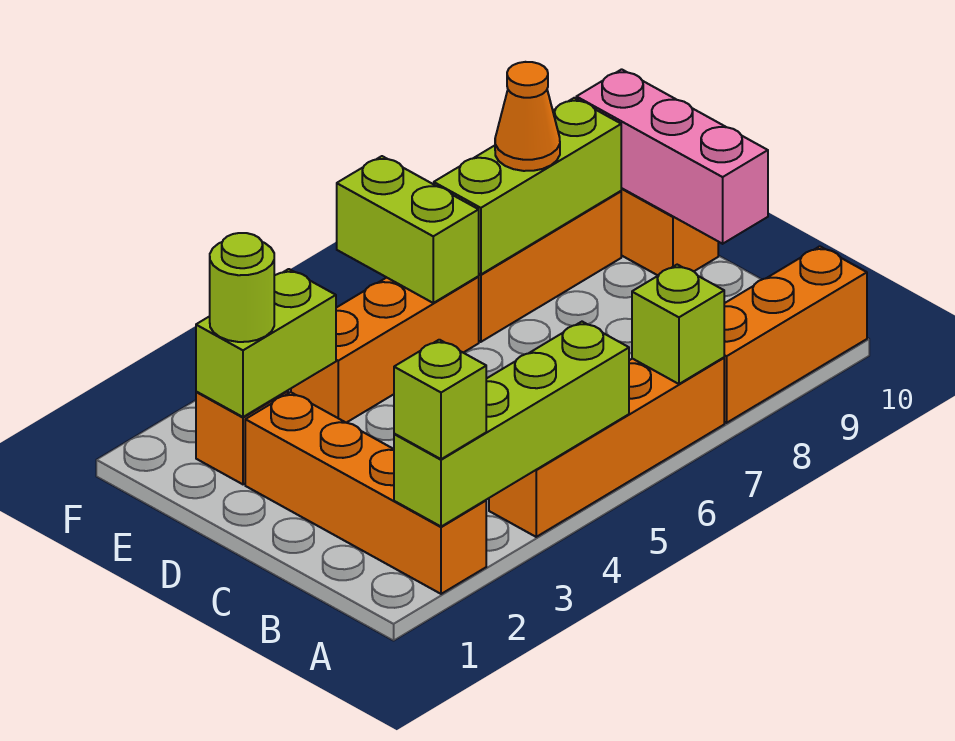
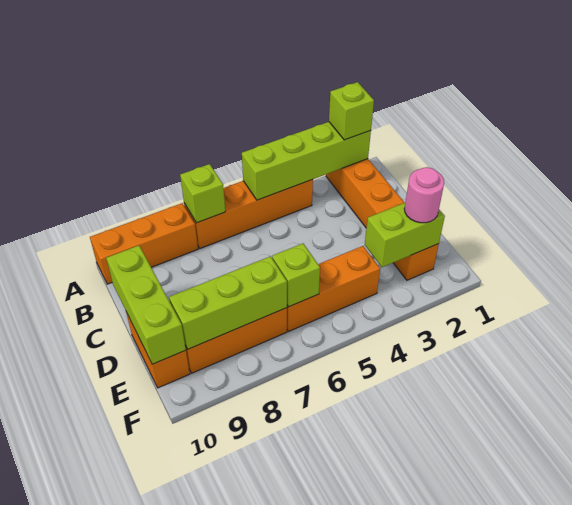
pink brick C10:E10 level 2 -> lime brick C10:E10 level 2
lime round brick E2 level 3 -> pink round brick E2 level 3
lime brick E6:F6 level 2 -> lime brick E6 level 2
orange cone E8 level 3 -> none

